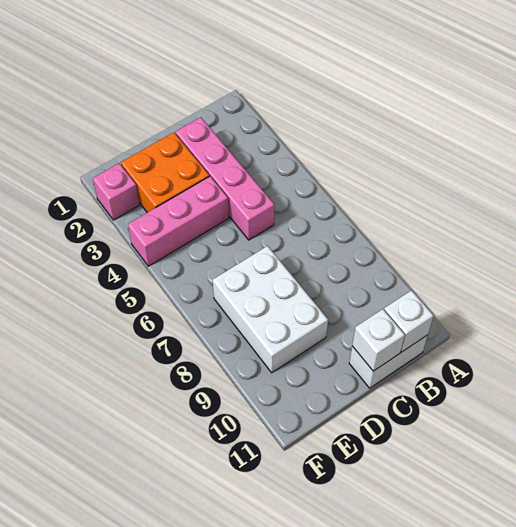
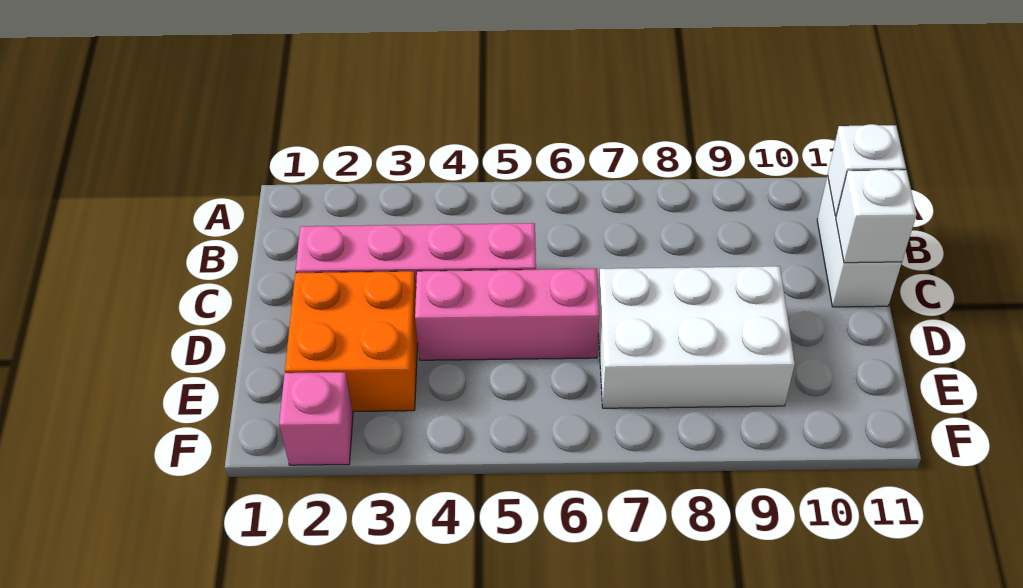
pink brick D4:F4 level 1 -> pink brick D4:D6 level 1

